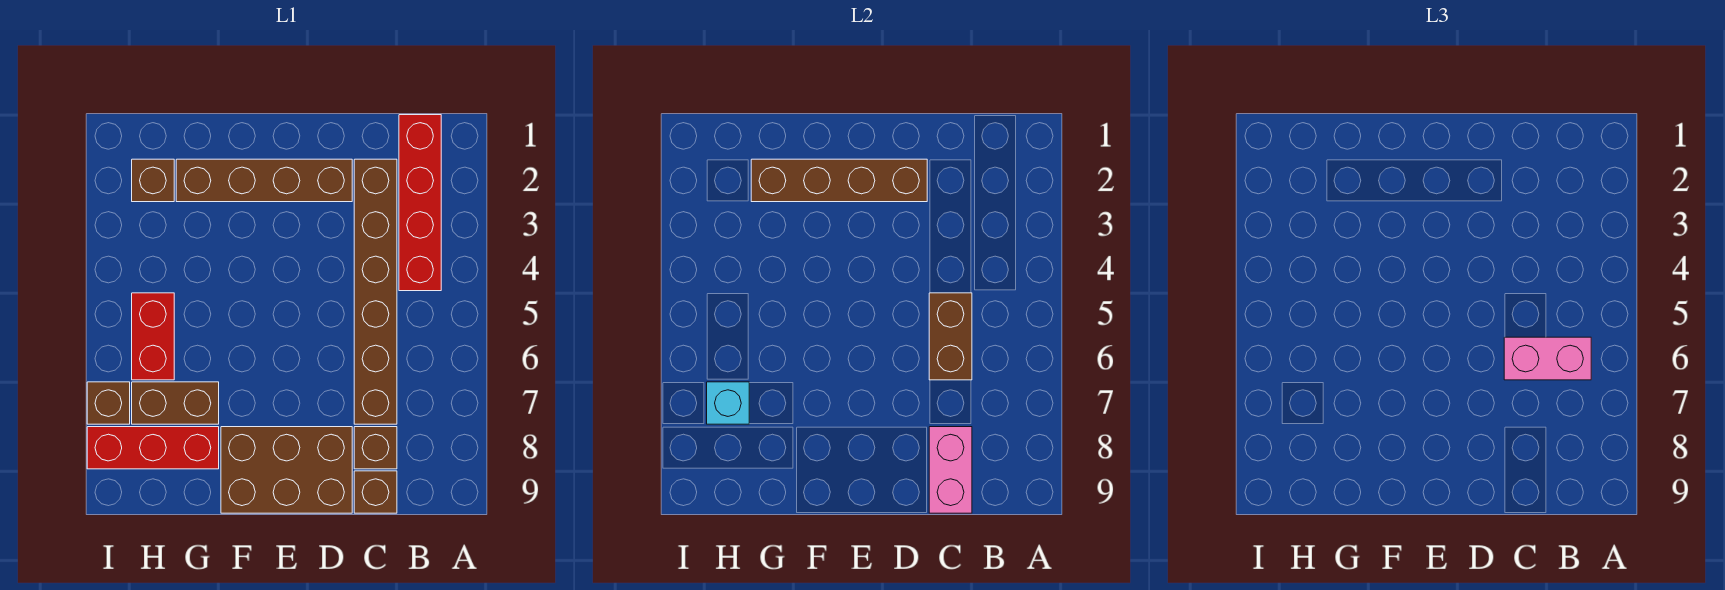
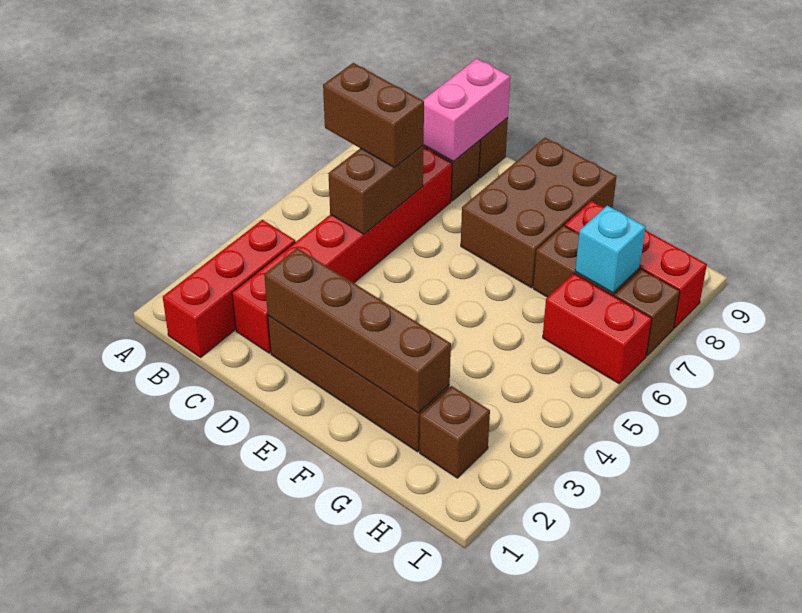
red brick B1:B4 level 1 -> red brick B1:B3 level 1
pink brick B6:C6 level 3 -> brown brick B6:C6 level 3
brown brick C2:C7 level 1 -> red brick C2:C7 level 1
brown brick D8:F9 level 1 -> brown brick E7:F9 level 1
red brick H5:H6 level 1 -> red brick H6:I6 level 1

